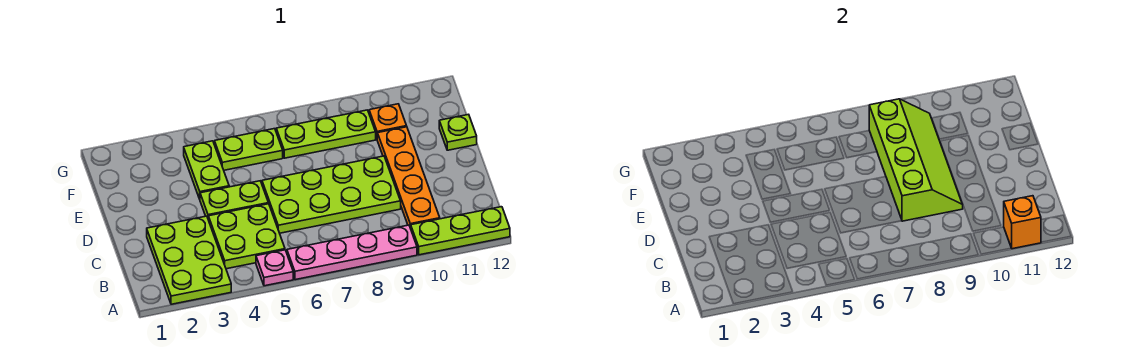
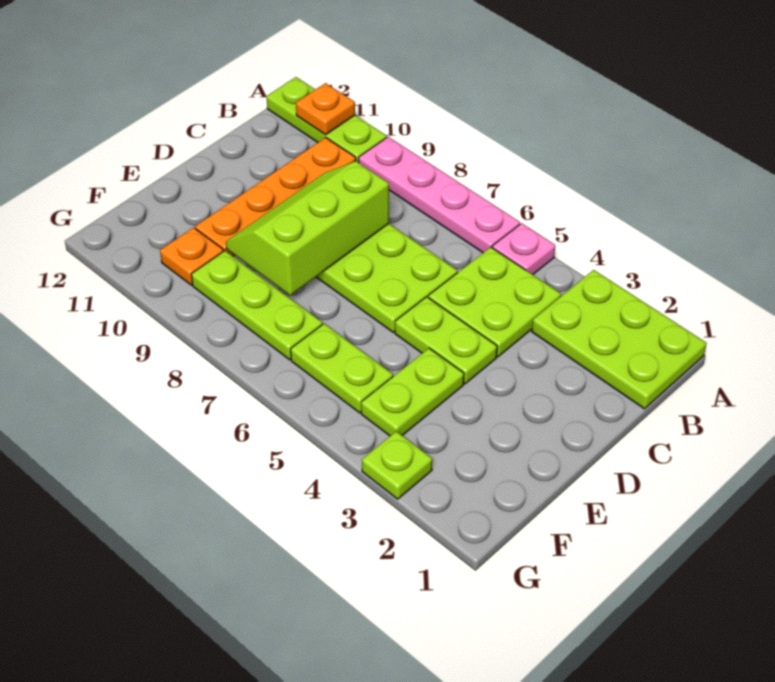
lime plate A2:C3 level 1 -> lime plate A1:B3 level 1
orange brick A11 level 2 -> orange plate A11 level 2
lime slope C8:F9 level 2 top 8 -> lime slope C8:E9 level 2 top 8
lime plate E12 level 1 -> lime plate G3 level 1

